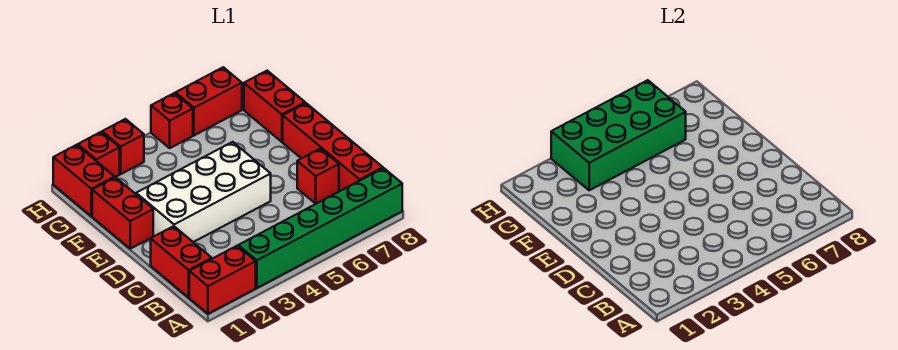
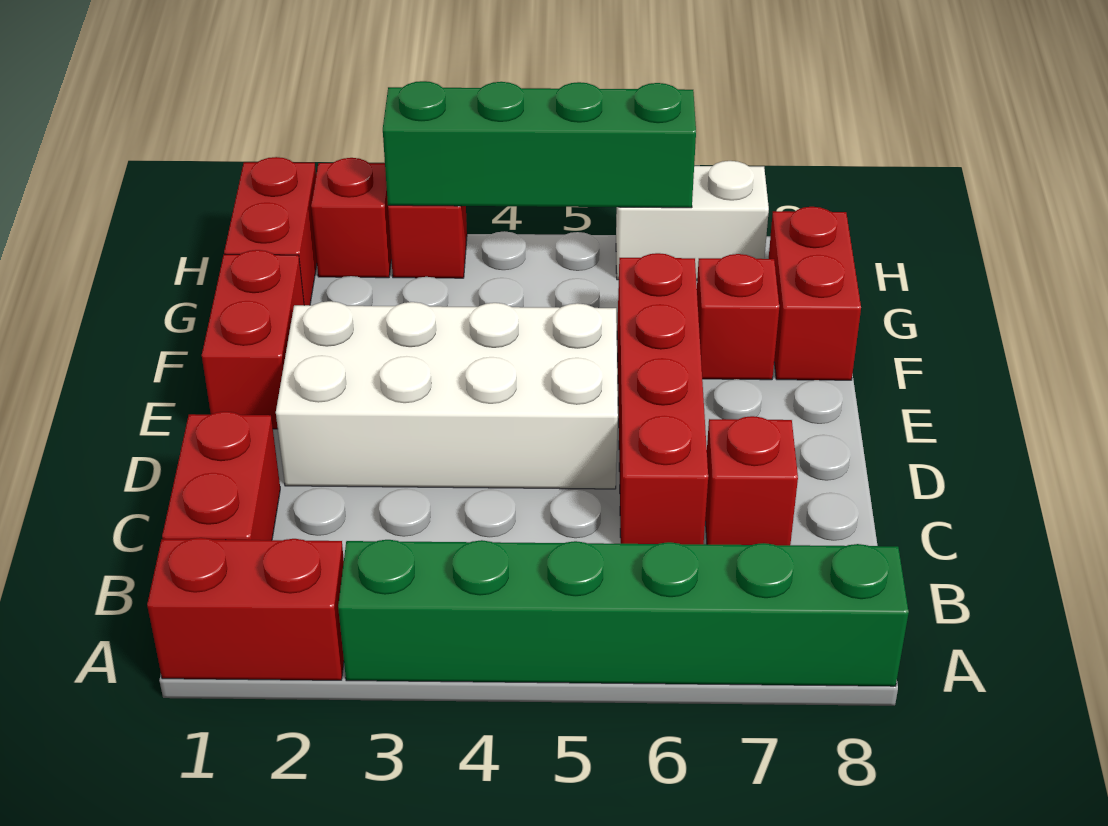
red brick B8:E8 level 1 -> red brick C6:F6 level 1
green brick G3:H6 level 2 -> green brick H3:H6 level 2
red brick H5 level 1 -> red brick F7 level 1
red brick H6:H7 level 1 -> white brick H6:H7 level 1

